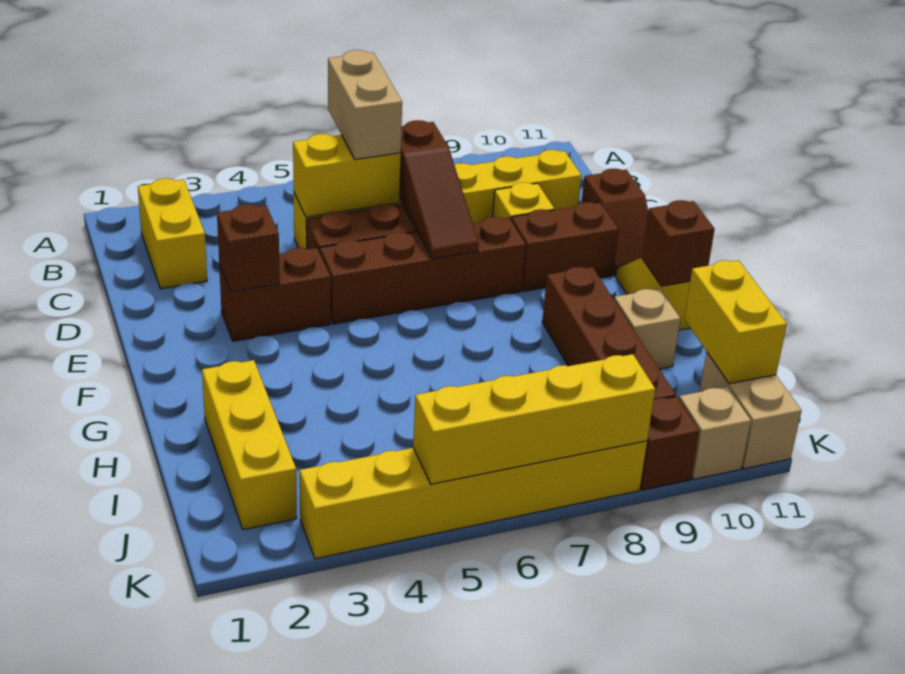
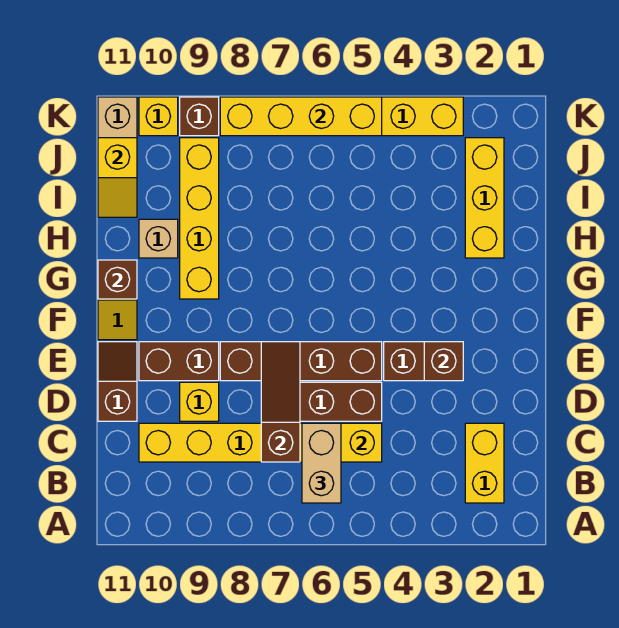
brown brick G9:J9 level 1 -> yellow brick G9:J9 level 1
yellow brick I11:J11 level 2 -> yellow slope I11:J11 level 2 top J
tan brick K10 level 1 -> yellow brick K10 level 1

